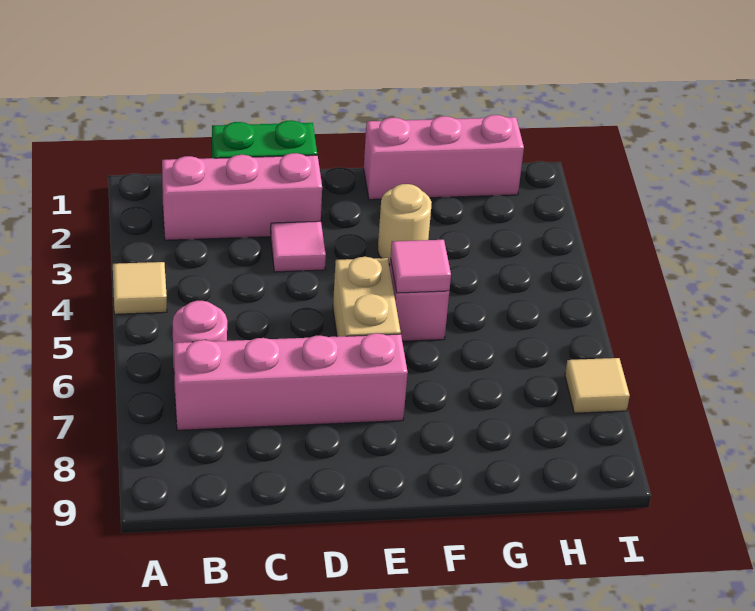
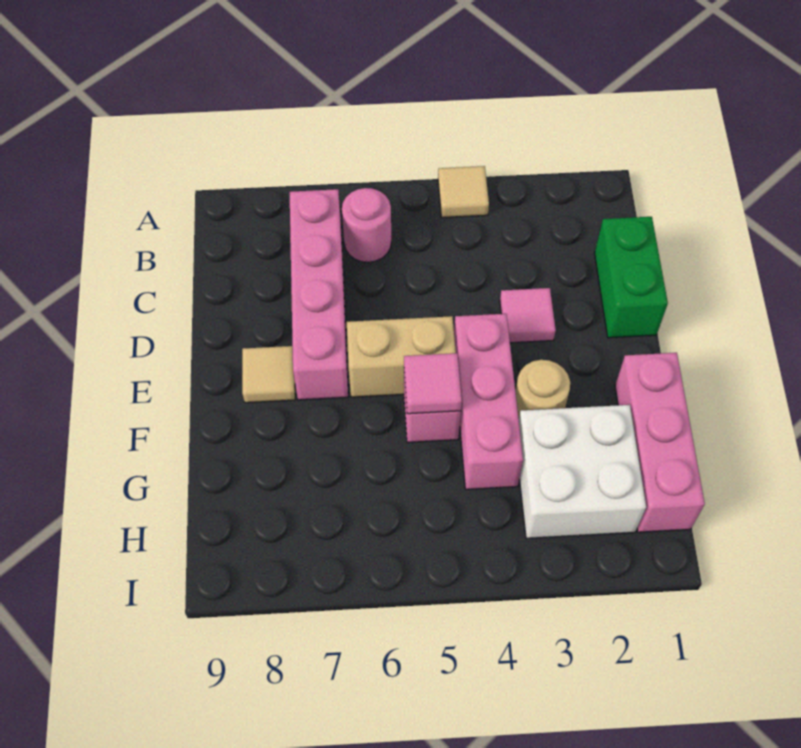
pink brick B2:D2 level 1 -> pink brick E4:G4 level 1
none -> white brick G2:H3 level 1
tan tile I7 level 1 -> tan tile E8 level 1

